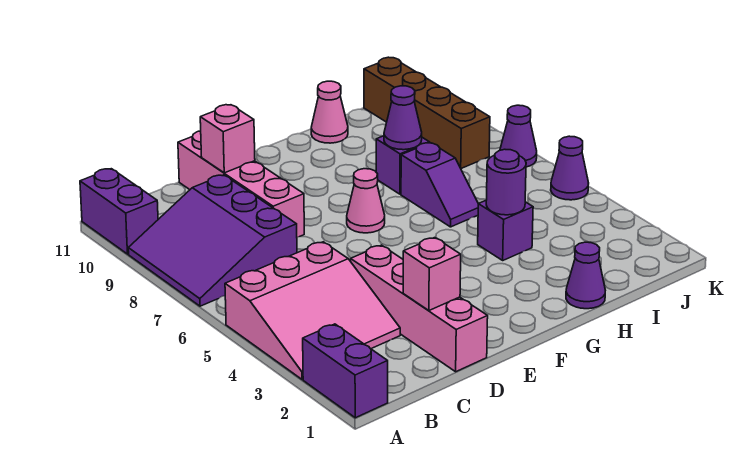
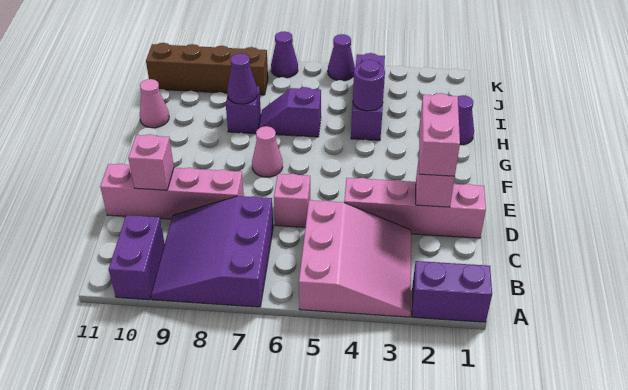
purple slope A7:C9 level 1 top C -> purple slope A7:C9 level 1 top 7
purple brick A10:A11 level 1 -> purple brick A10:B10 level 1
none -> pink brick D2:E2 level 3
none -> pink brick D6 level 1
purple brick H4 level 1 -> purple brick H4:J4 level 1
purple slope H6:H7 level 1 top 7 -> purple slope H6:H7 level 1 top 6

